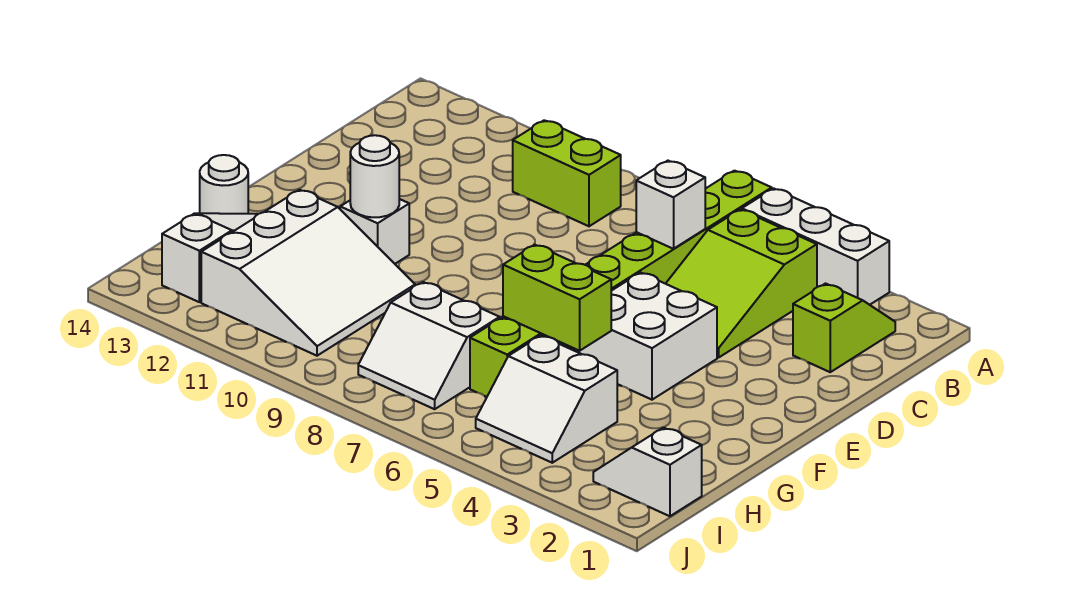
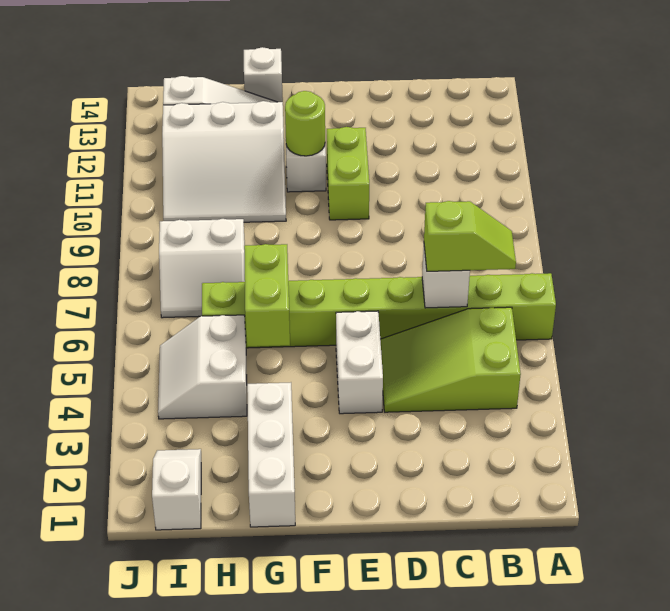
white brick A3:A5 level 1 -> white brick G1:G3 level 1
lime slope B2:C2 level 1 top C -> lime slope B6:C6 level 3 top C
lime brick B9:B10 level 1 -> lime brick E10:E11 level 1
white brick E4:F5 level 1 -> white brick E4:E5 level 1
white round brick F11 level 2 -> lime round brick F11 level 2
white round brick G14 level 1 -> white brick G14 level 1
white slope H7:I8 level 1 top H -> white slope H7:I8 level 1 top 8

